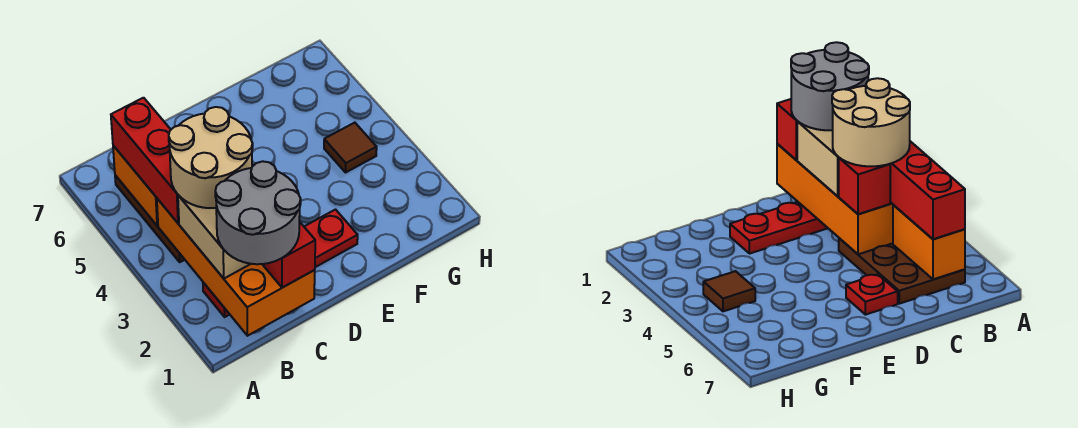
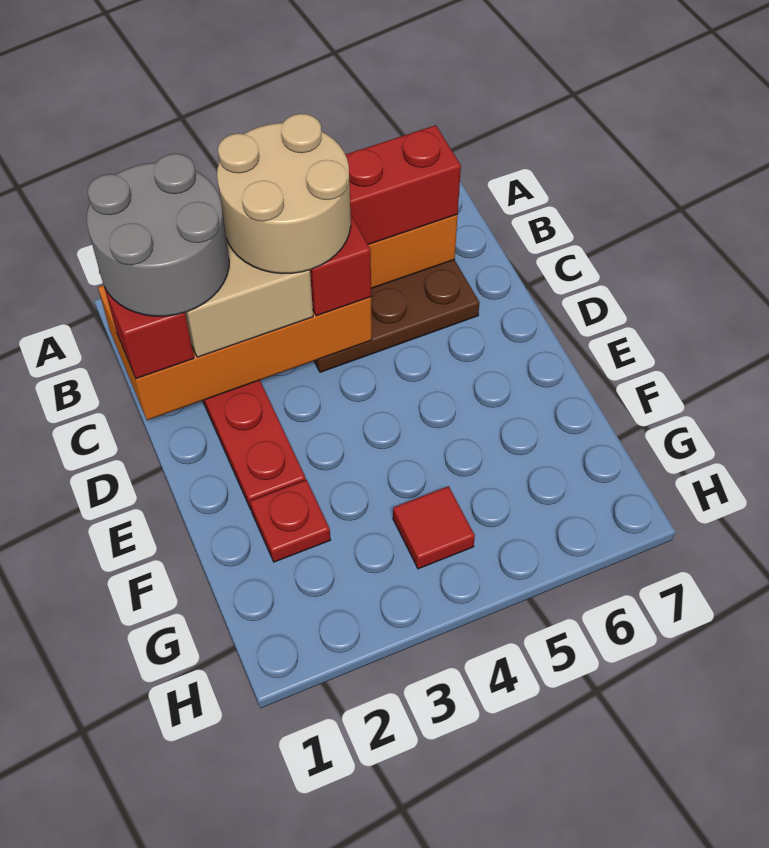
red plate D6 level 1 -> red plate F2 level 1
brown tile G4 level 1 -> red tile G4 level 1

